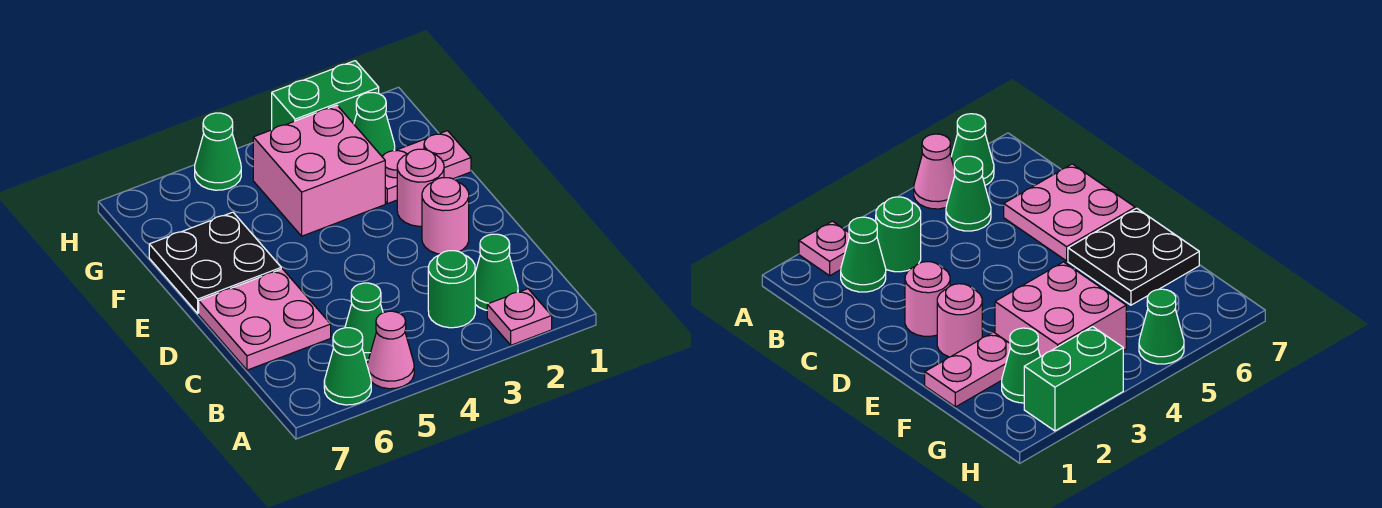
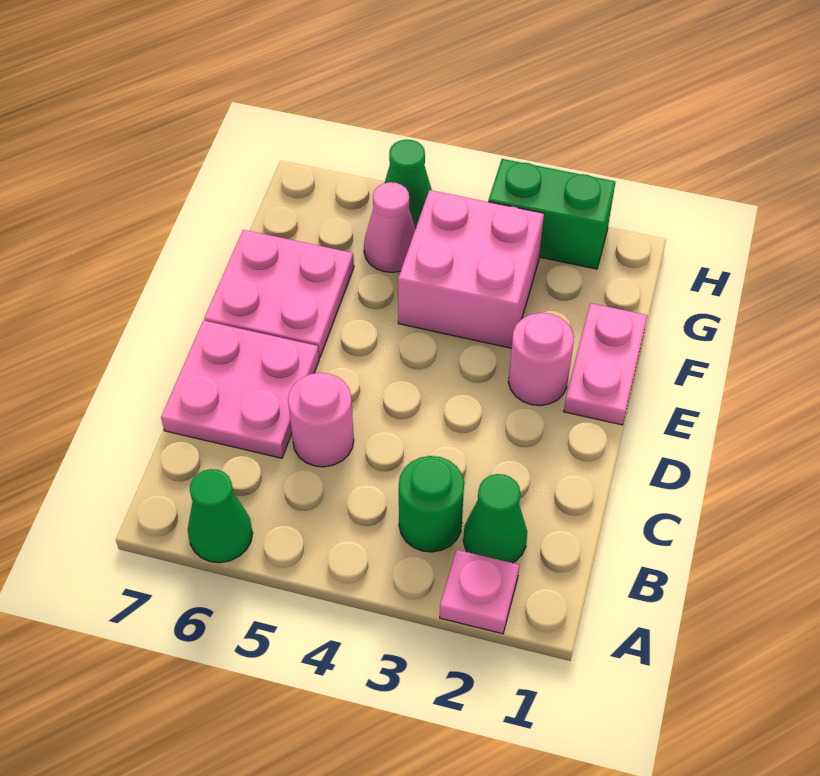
pink cone A5 level 1 -> pink cone G5 level 1
green cone B5 level 1 -> none
pink round brick D2 level 1 -> pink round brick C5 level 1
black plate E6:F7 level 1 -> pink plate E6:F7 level 1
pink plate F1:F2 level 1 -> pink plate E1:F1 level 1
green cone G2 level 1 -> none

